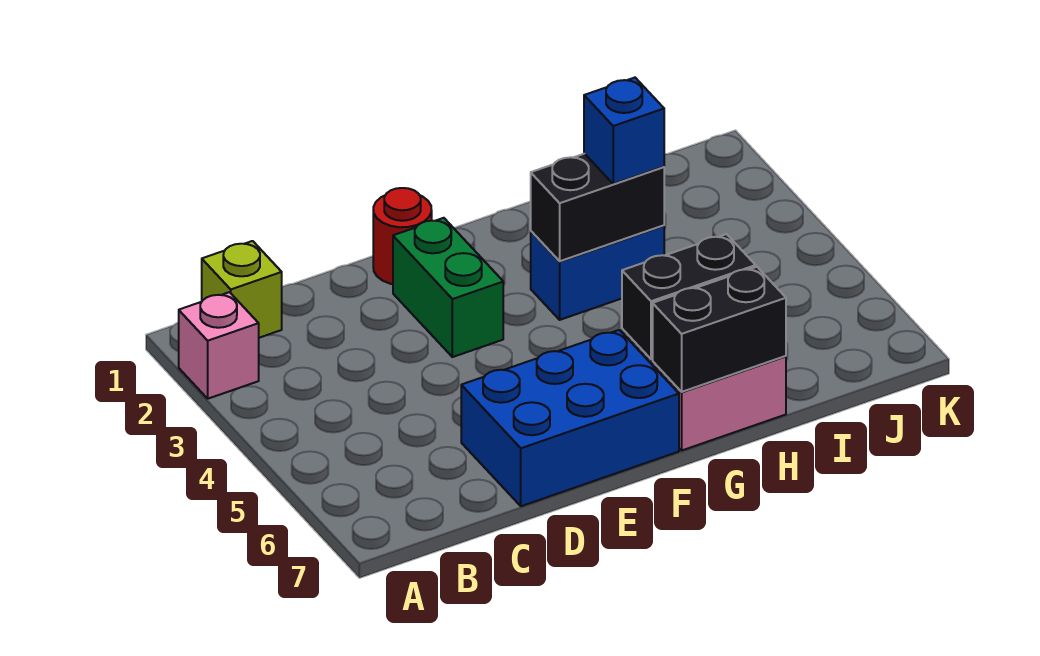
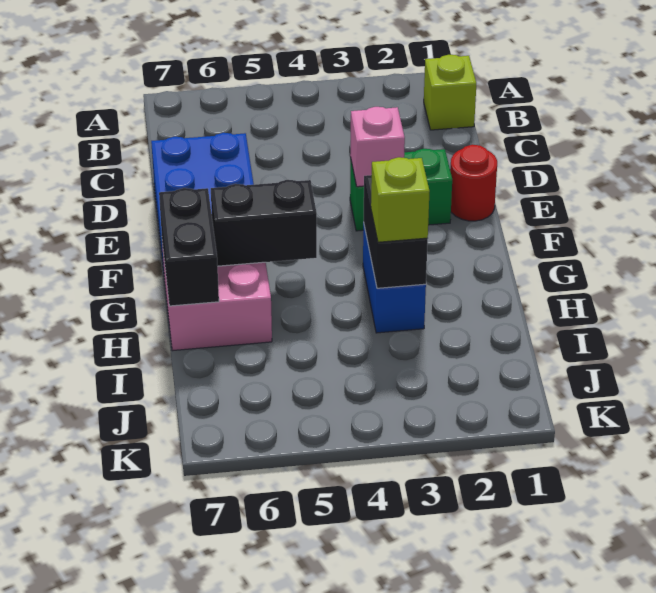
pink brick A2 level 1 -> pink brick E3 level 2
black brick G6:H6 level 2 -> black brick G5:G6 level 2
blue brick H3 level 3 -> lime brick H3 level 3

